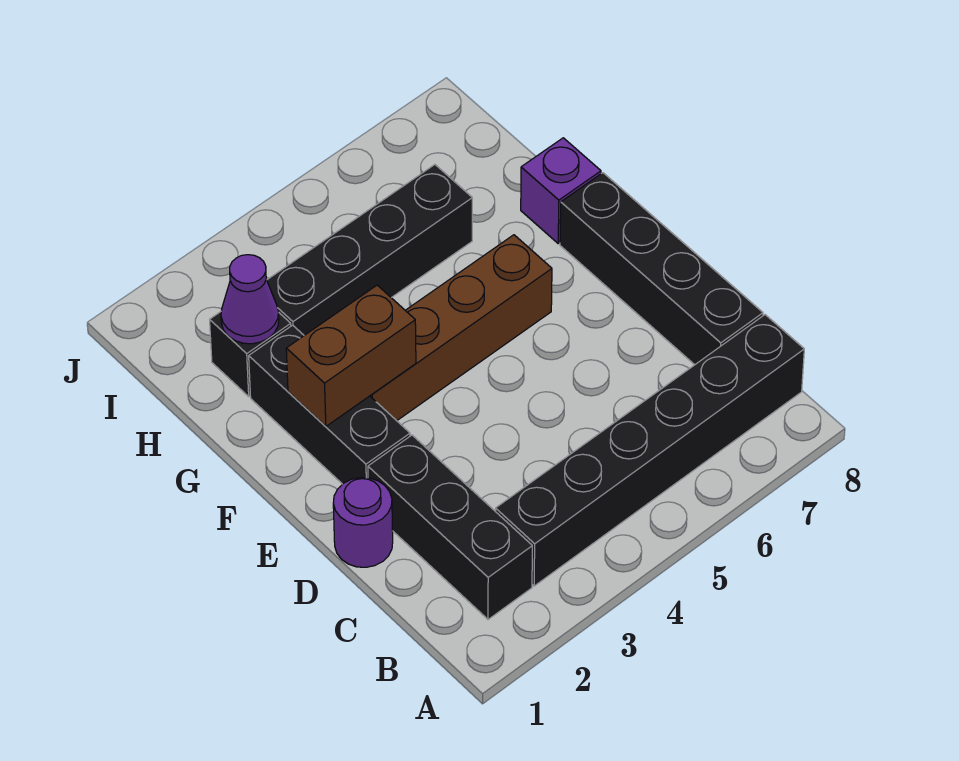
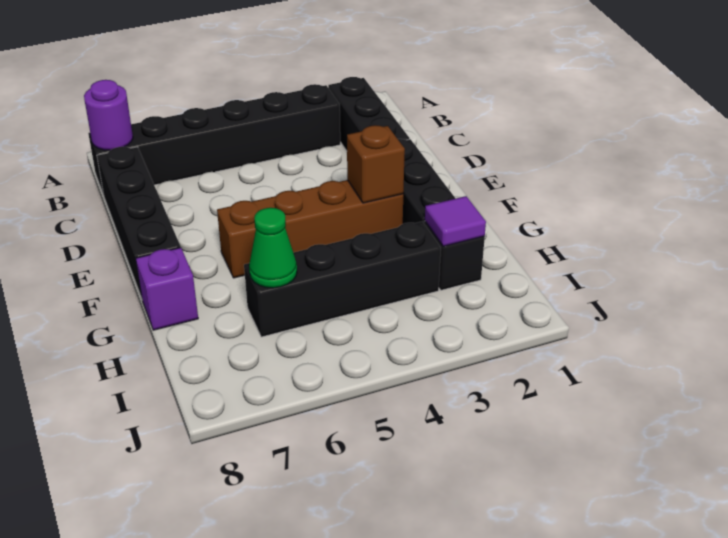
purple round brick D1 level 1 -> purple round brick B8 level 2
brown brick F2:F3 level 2 -> brown brick F3 level 2
purple cone H2 level 2 -> purple tile H2 level 2
none -> green cone H6 level 2

